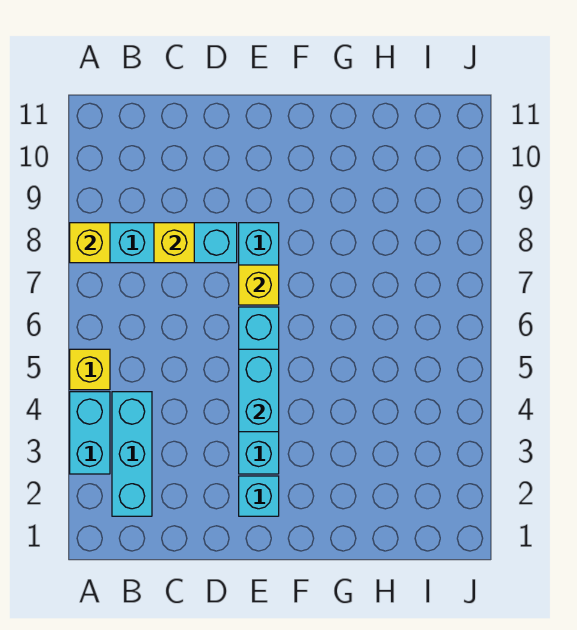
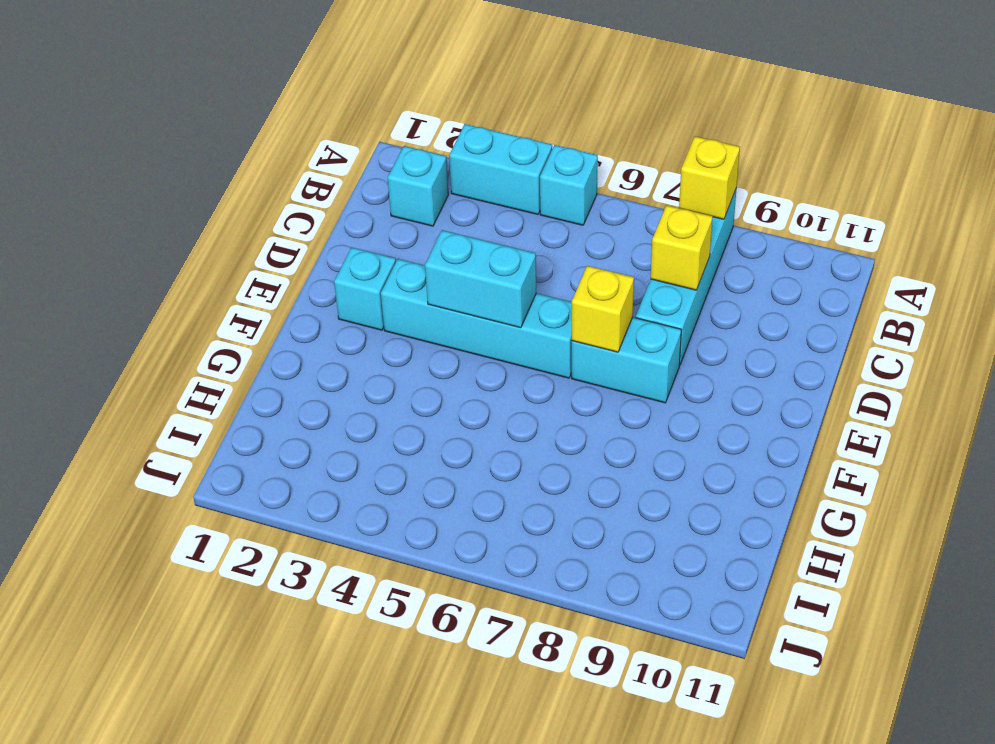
yellow brick A5 level 1 -> cyan brick A5 level 1
cyan brick B2:B4 level 1 -> cyan brick B2 level 1

